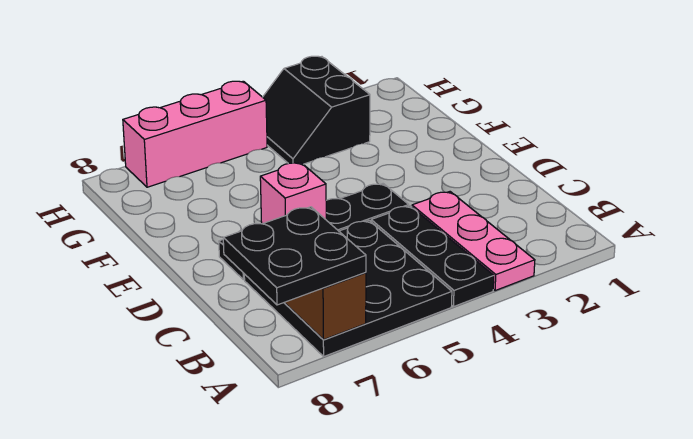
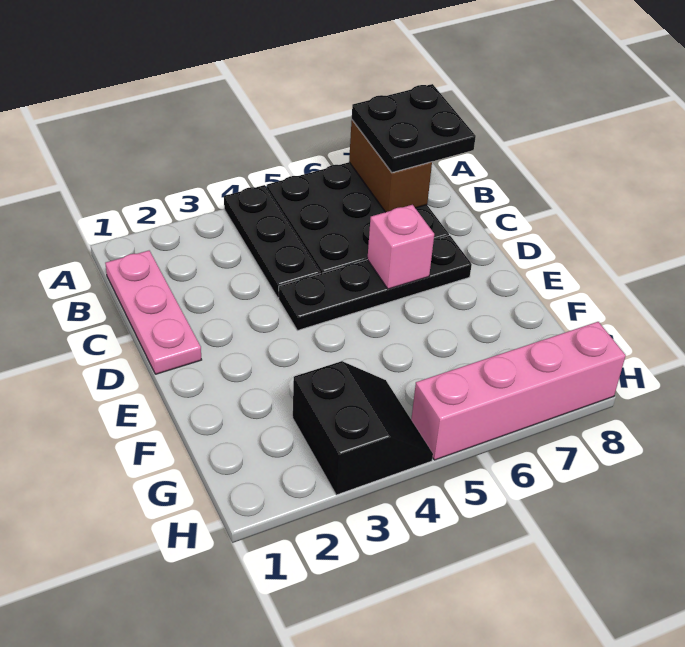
pink plate A3:C3 level 1 -> pink plate B1:D1 level 1
pink brick H5:H7 level 1 -> pink brick H5:H8 level 1

